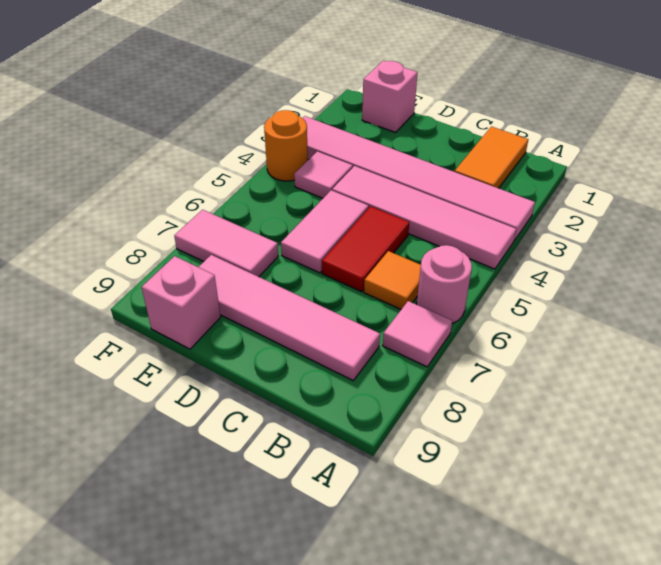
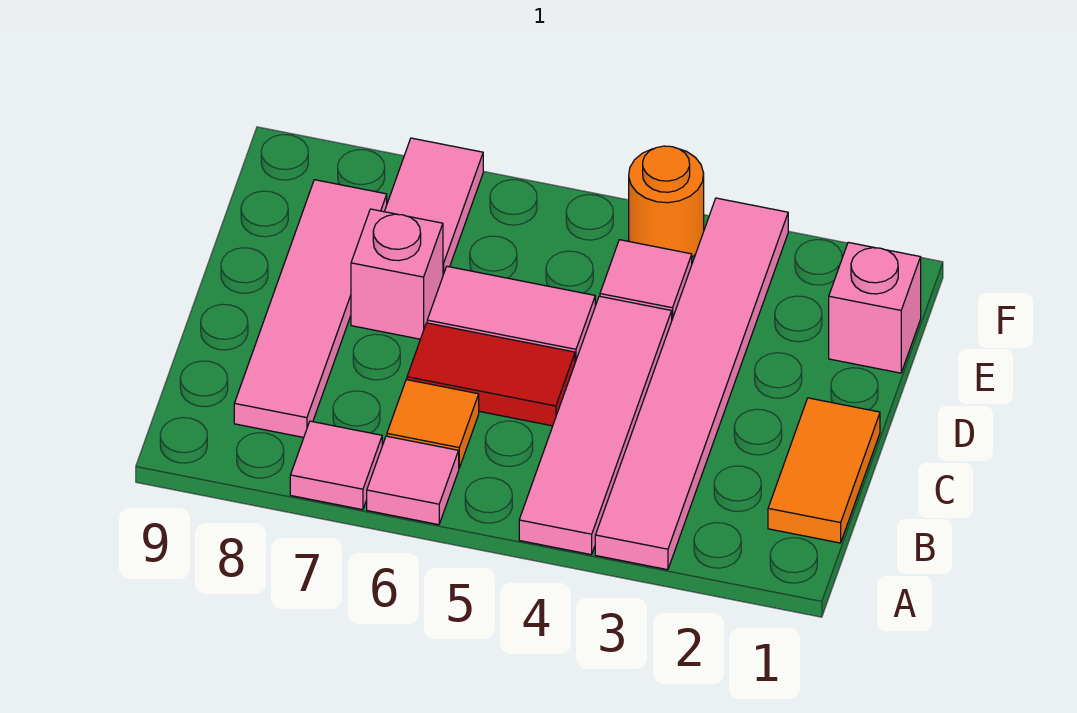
pink round brick A6 level 1 -> pink tile A6 level 1
orange tile B1:B2 level 1 -> orange tile B1:C1 level 1
pink brick E9 level 1 -> pink brick D7 level 1

